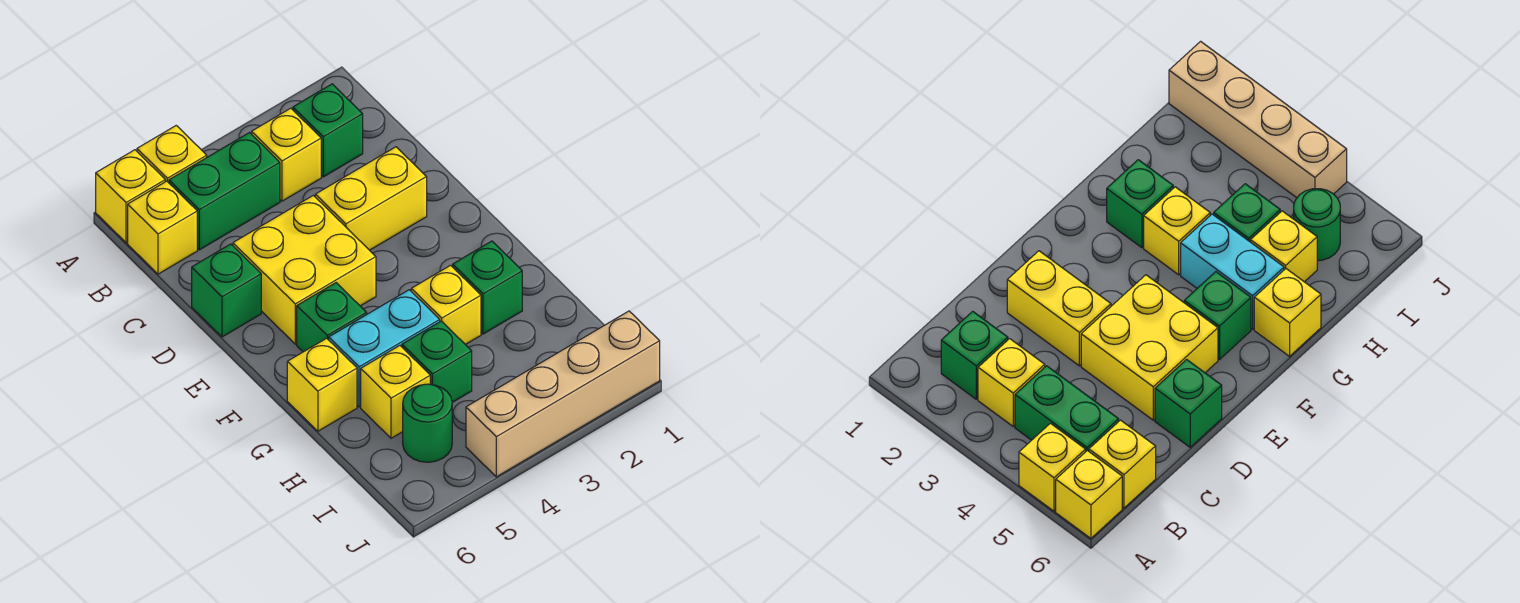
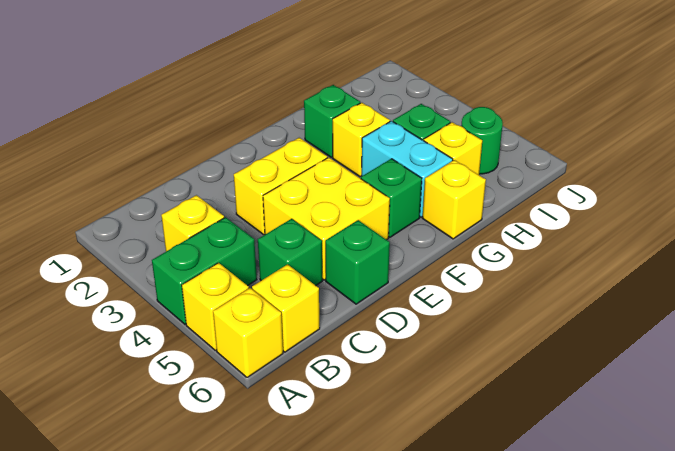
green brick B2 level 1 -> green brick C5 level 1
green brick B4:B5 level 1 -> green brick A4:B4 level 1
yellow brick D2:D3 level 1 -> yellow brick D3:E3 level 1
tan brick J1:J4 level 1 -> none

